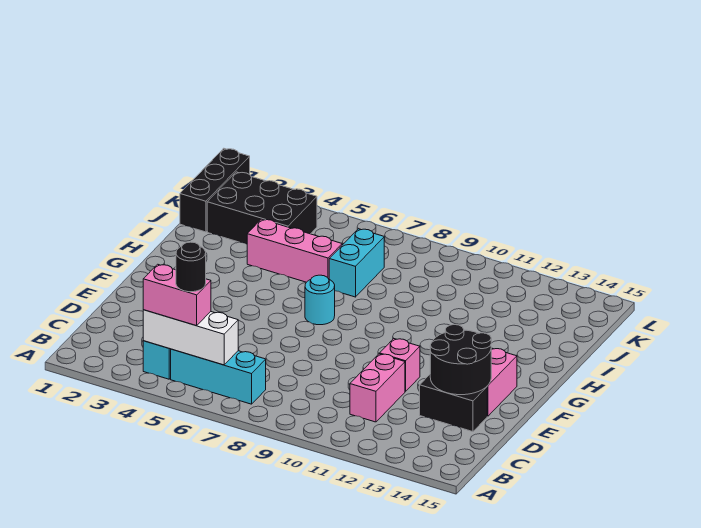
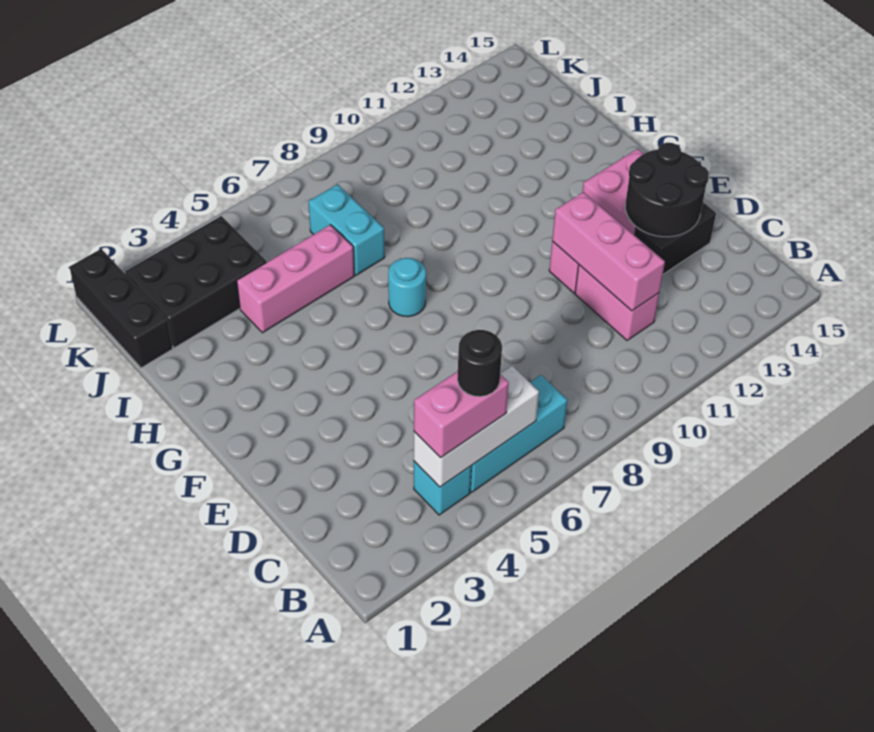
none -> pink brick C11:E11 level 2

